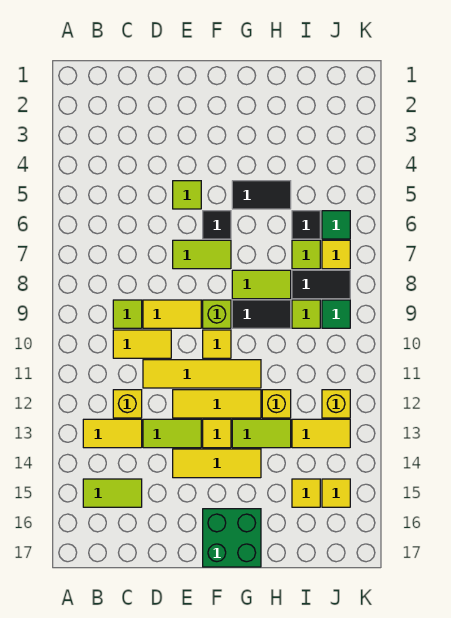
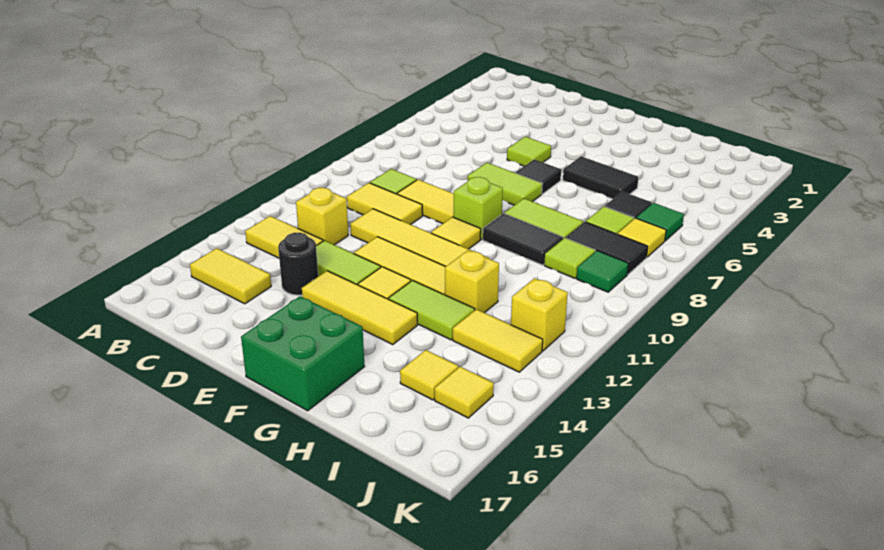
lime tile B15:C15 level 1 -> yellow tile B15:C15 level 1
none -> black round brick D14 level 1

